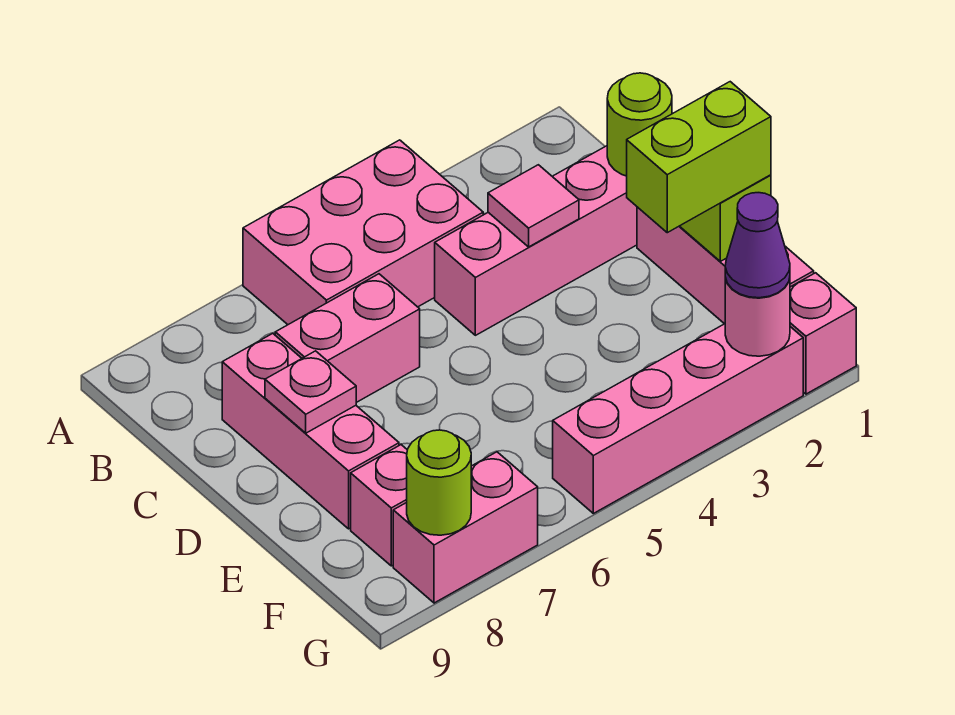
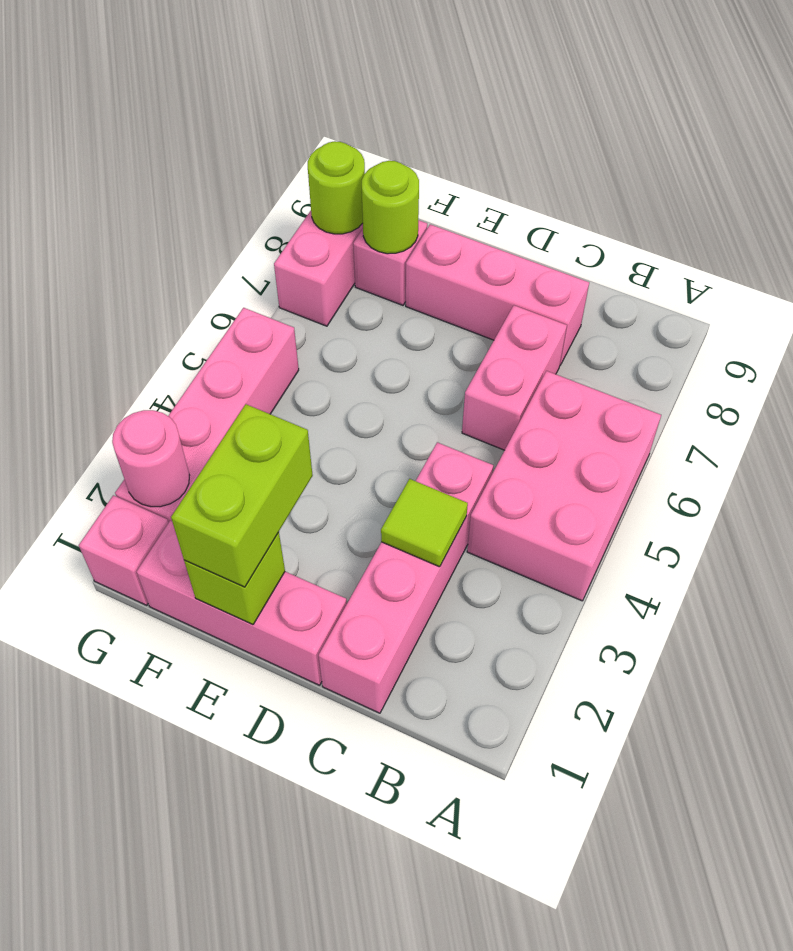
lime round brick C1 level 2 -> lime round brick F8 level 2
pink tile C3 level 2 -> lime tile C3 level 2
pink plate D8 level 2 -> none
purple cone G2 level 3 -> none

